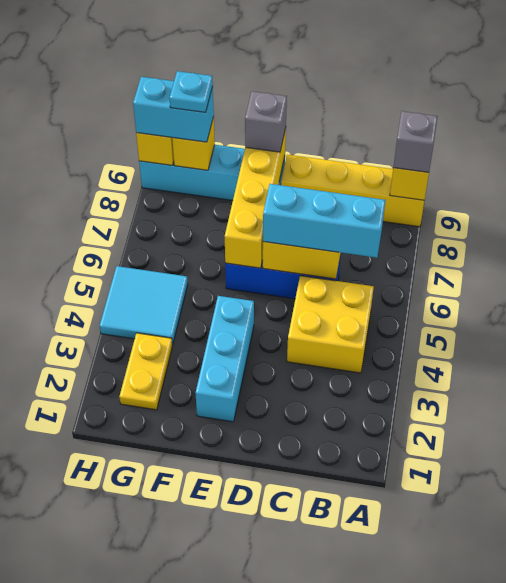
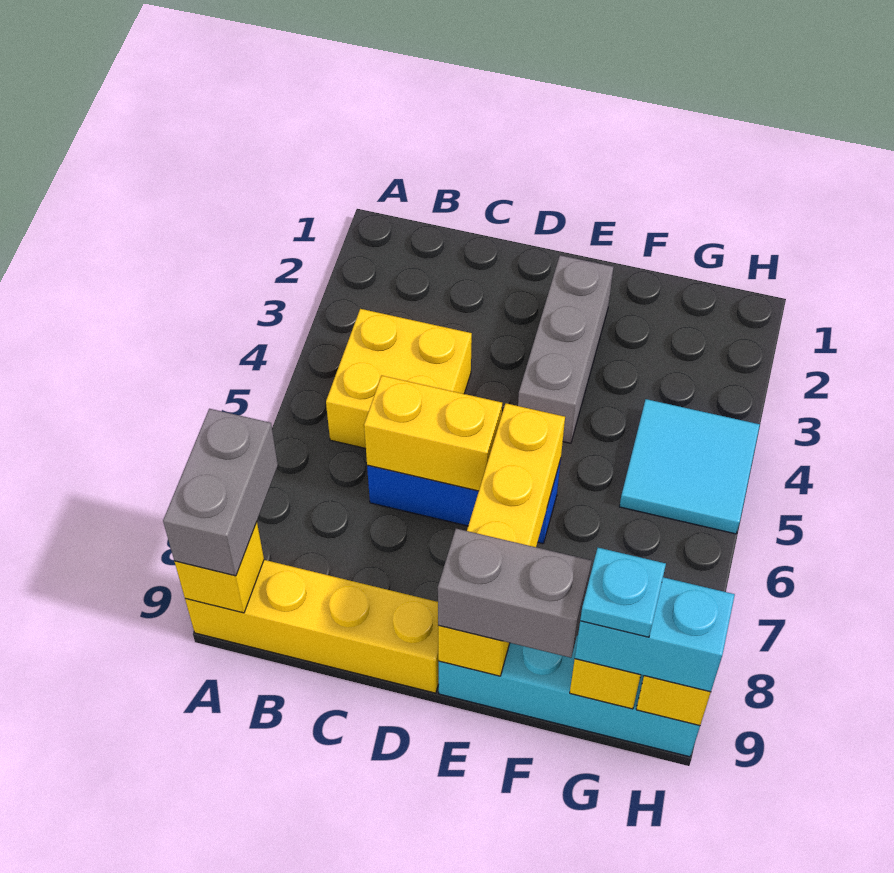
grey brick A9 level 3 -> grey brick A8:A9 level 3
cyan brick B6:D6 level 3 -> none
cyan brick E2:E4 level 1 -> grey brick E2:E4 level 1
grey brick E9 level 3 -> grey brick E9:F9 level 3
yellow plate G2:G3 level 1 -> none

